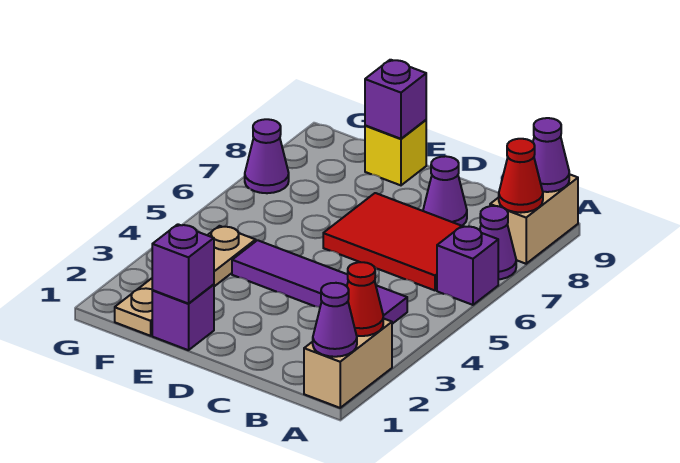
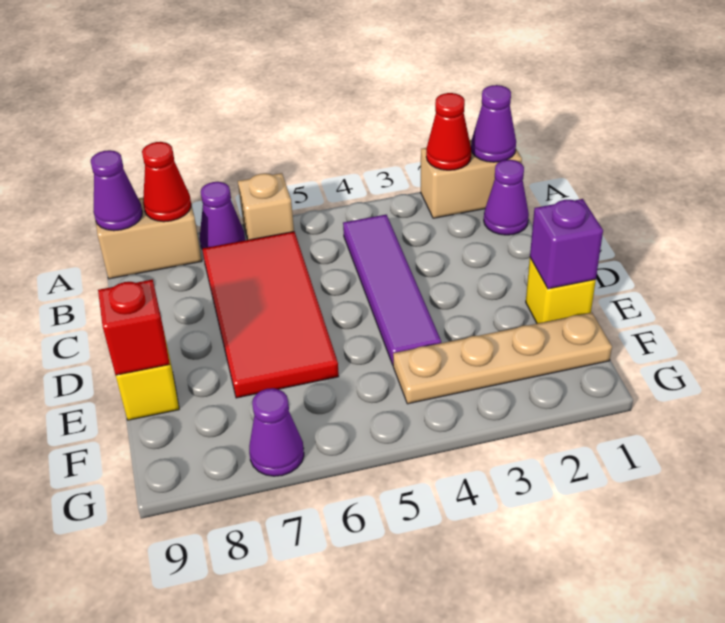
purple brick A6 level 1 -> tan brick A6 level 1
red tile B6:D7 level 1 -> red tile B6:E7 level 1
purple cone C8 level 1 -> purple cone B1 level 1
purple brick E1 level 1 -> yellow brick E1 level 1
purple brick E9 level 2 -> red brick E9 level 2

